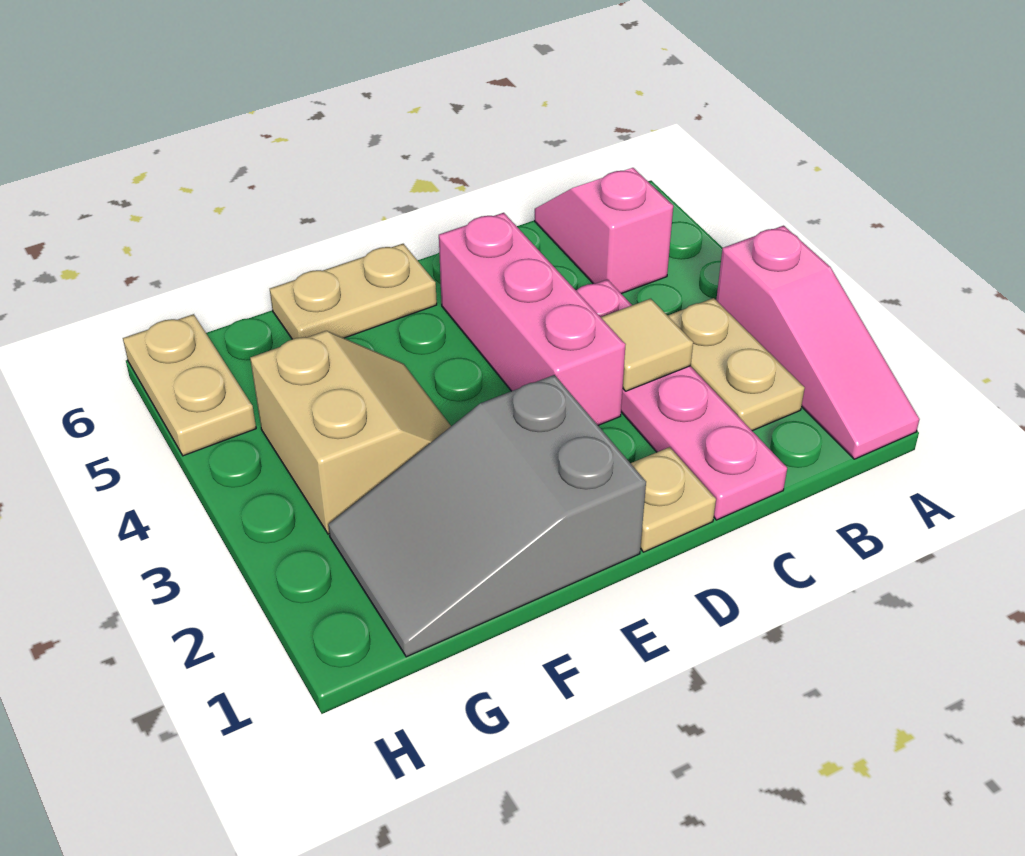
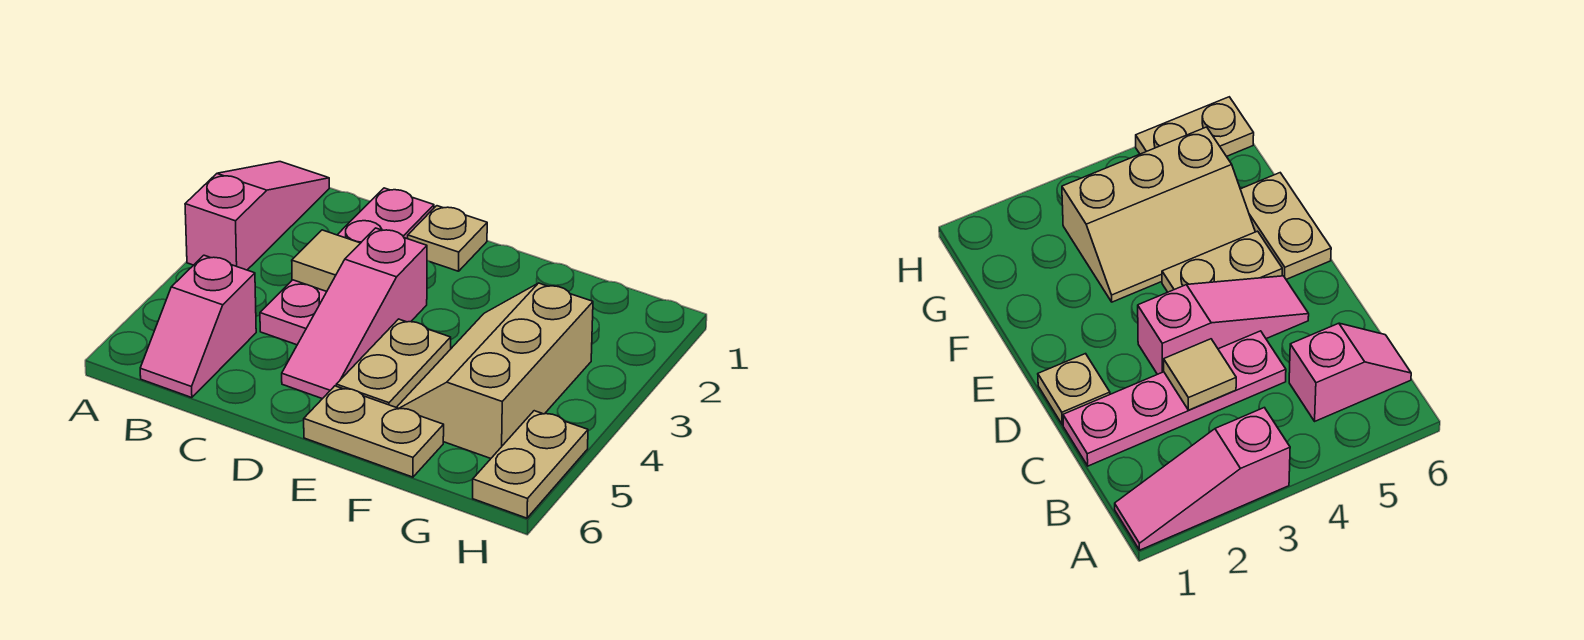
tan plate B2:B3 level 1 -> tan plate E4:E5 level 1
pink brick D3:D5 level 1 -> pink slope D3:D5 level 1 top 3
grey slope E1:G2 level 1 top E -> none
tan slope F3:G4 level 1 top G -> tan slope F3:G5 level 1 top G

